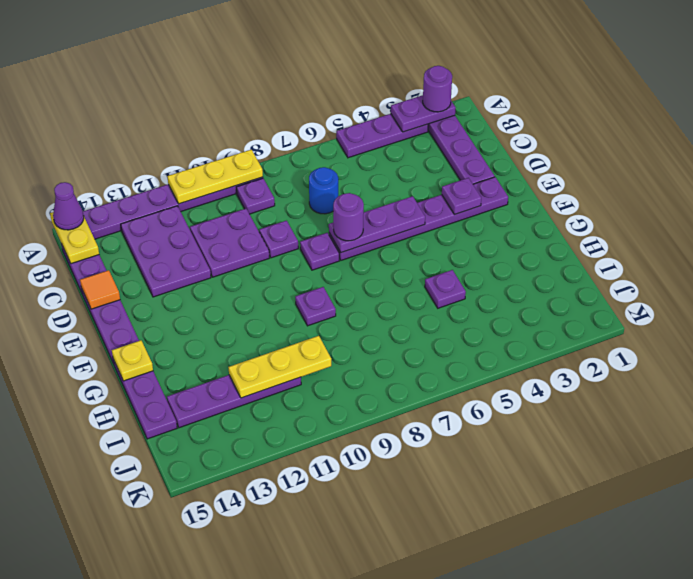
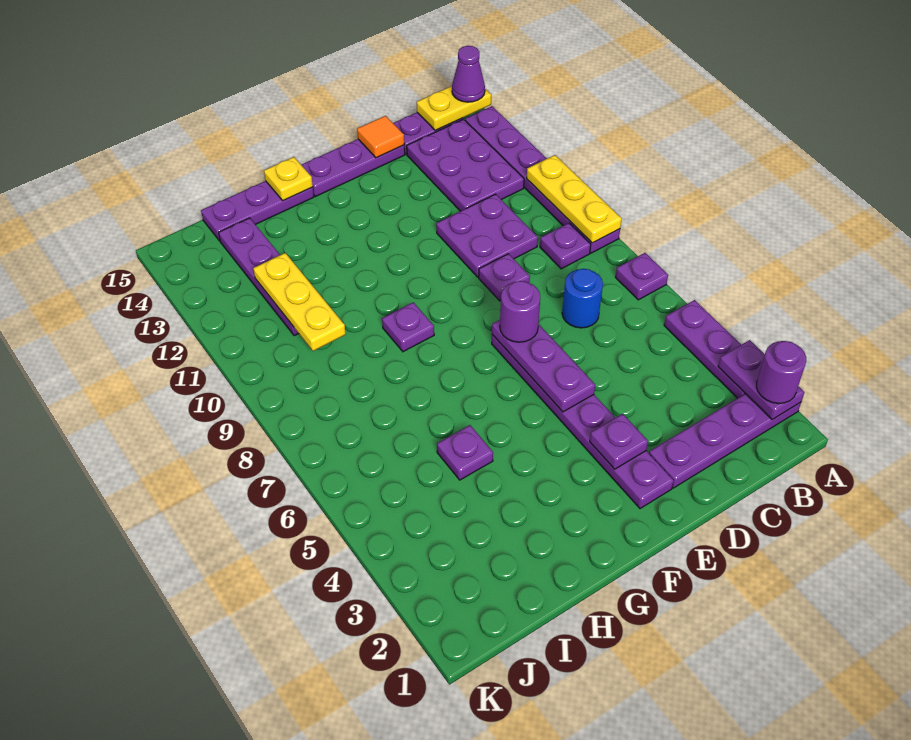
purple plate B12:D13 level 1 -> purple plate B12:C14 level 1
purple plate E8 level 1 -> purple plate A7 level 1

